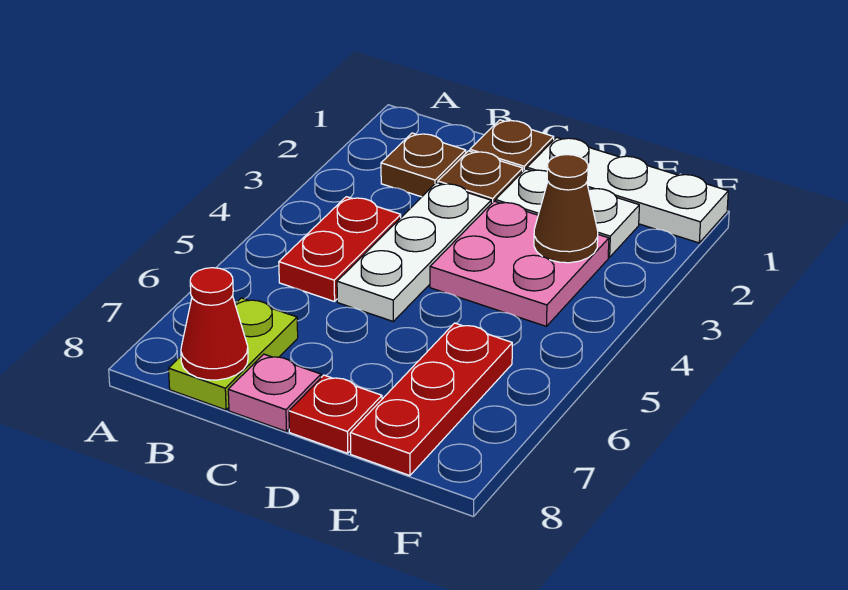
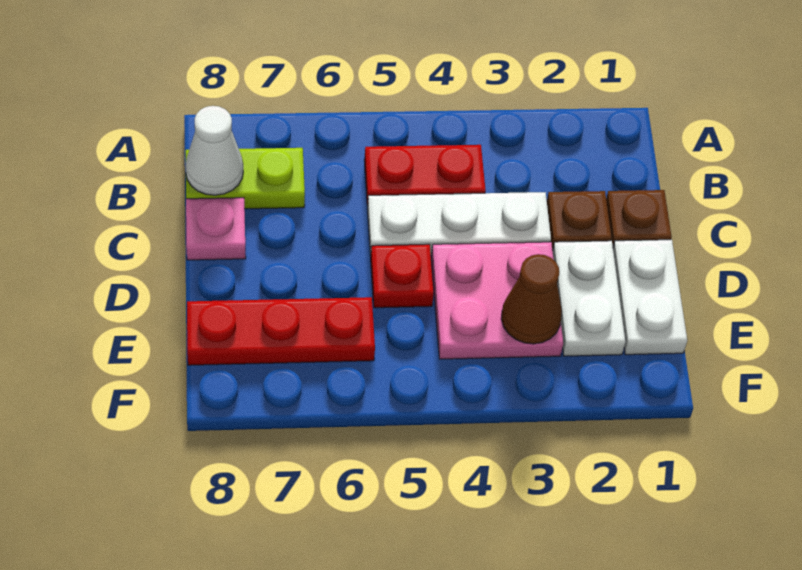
brown plate B2 level 1 -> none
red cone B8 level 2 -> white cone B8 level 2
white plate D1:F1 level 1 -> white plate D1:E1 level 1
red plate D8 level 1 -> red plate D5 level 1

